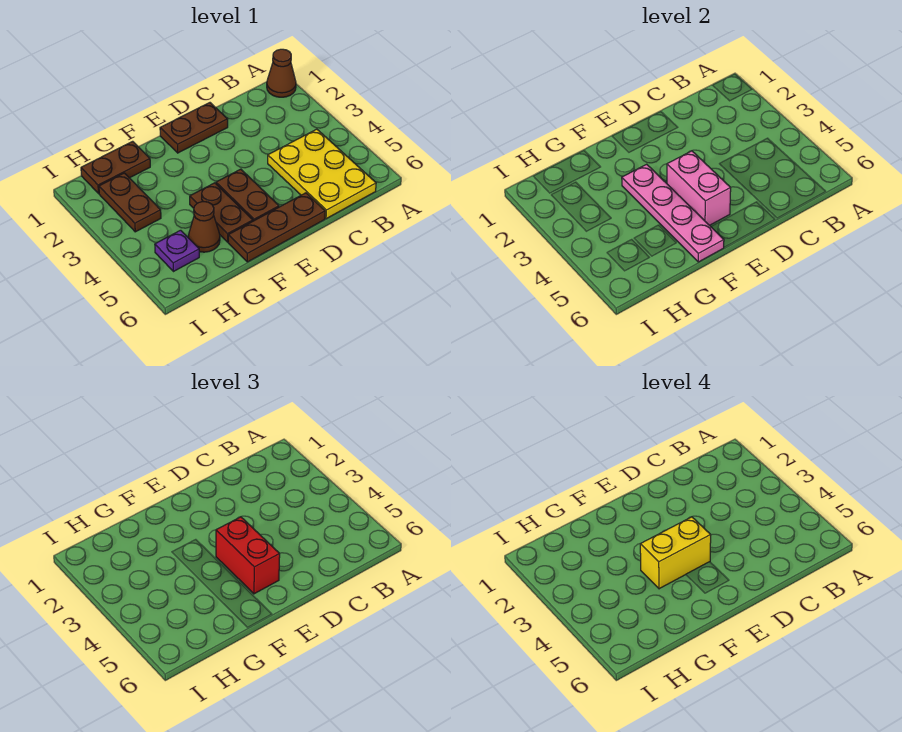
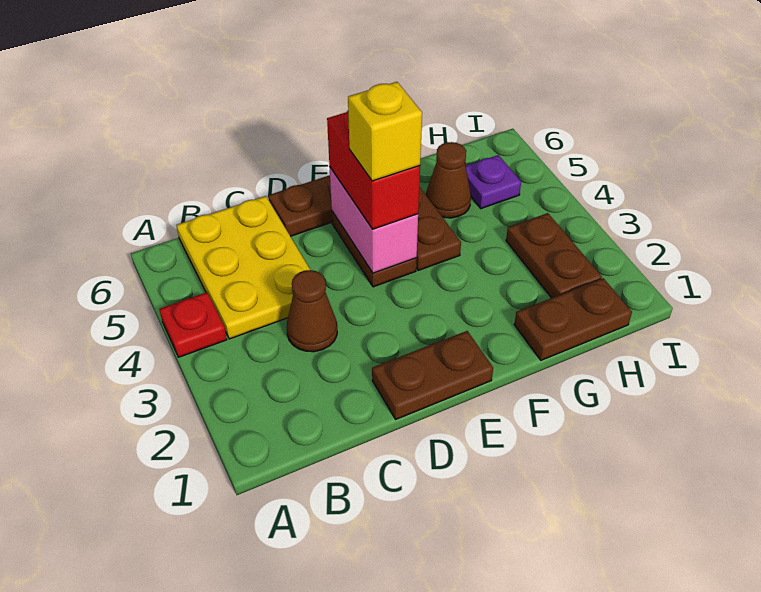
brown cone A1 level 1 -> brown cone C3 level 1
none -> red plate A4 level 1
yellow brick E4:F4 level 4 -> yellow brick E4 level 4
pink plate F3:F6 level 2 -> none

